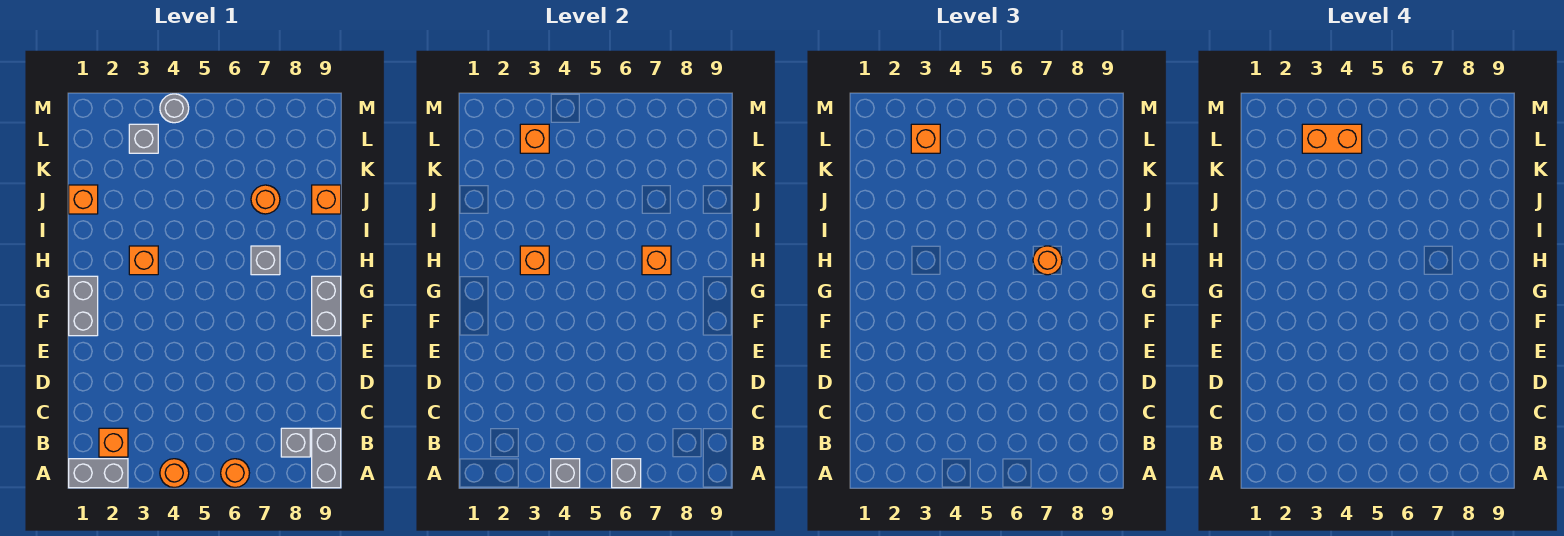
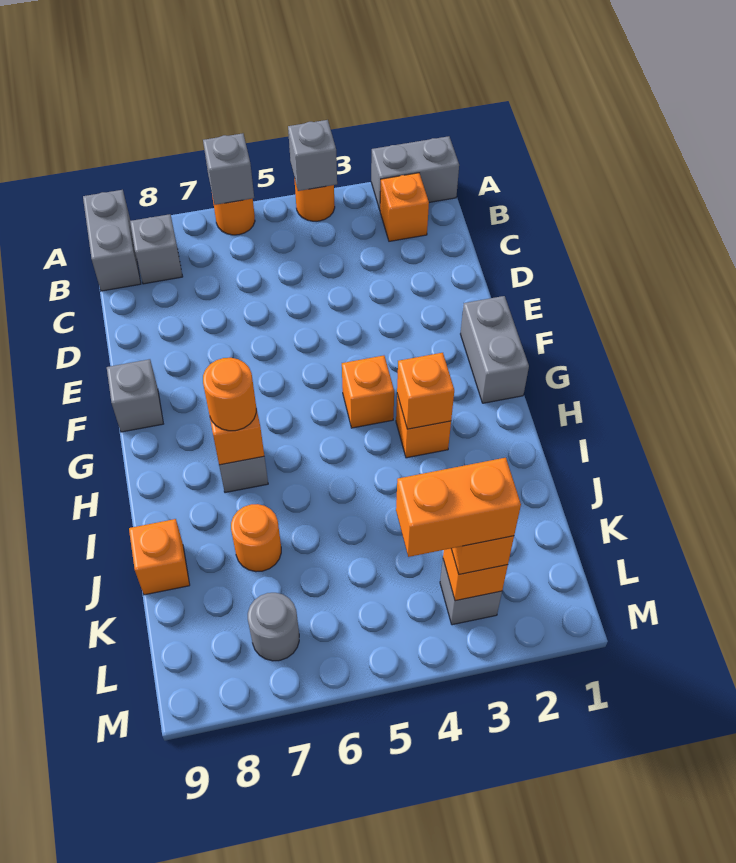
grey brick F9:G9 level 1 -> grey brick F9 level 1
orange brick J1 level 1 -> orange brick G4 level 1
grey round brick M4 level 1 -> grey round brick L7 level 1

